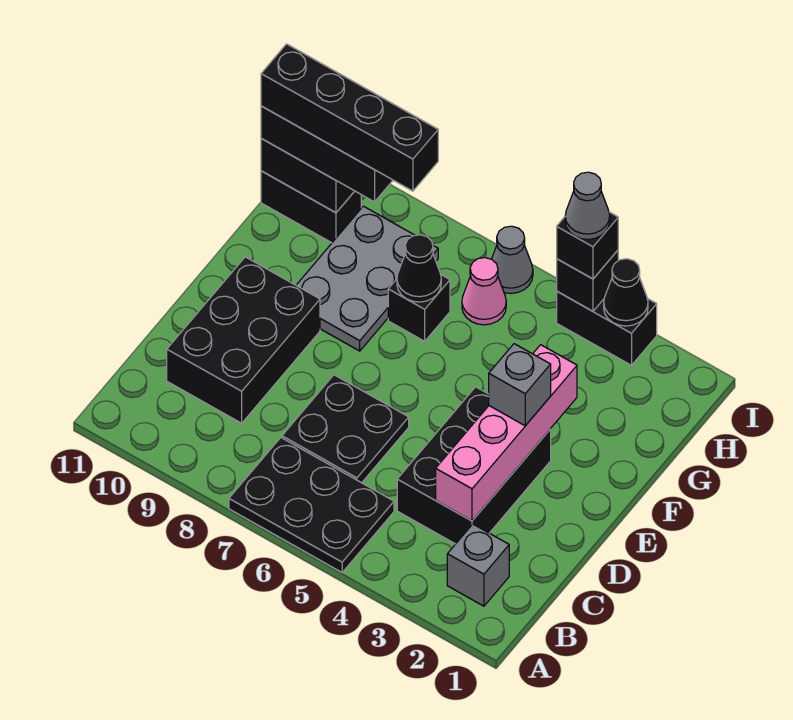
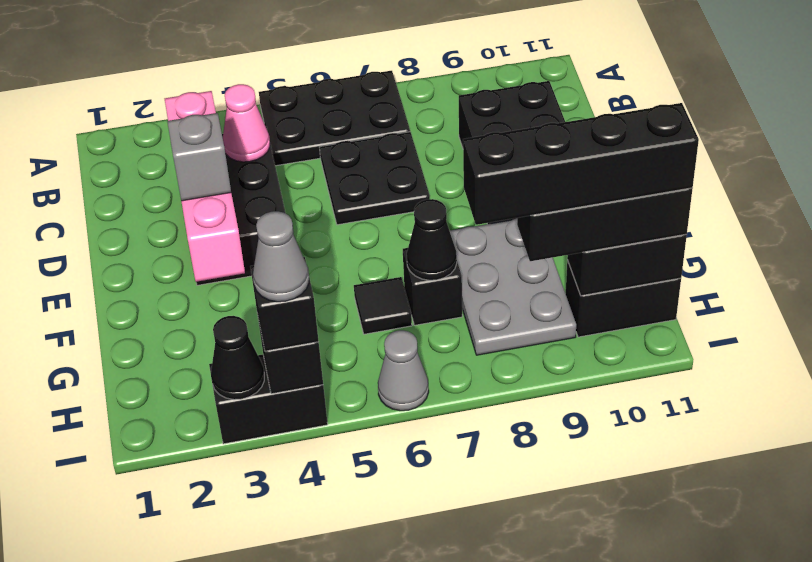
grey brick B2 level 1 -> none
none -> black tile G6 level 1
pink cone H6 level 1 -> pink cone C4 level 2

